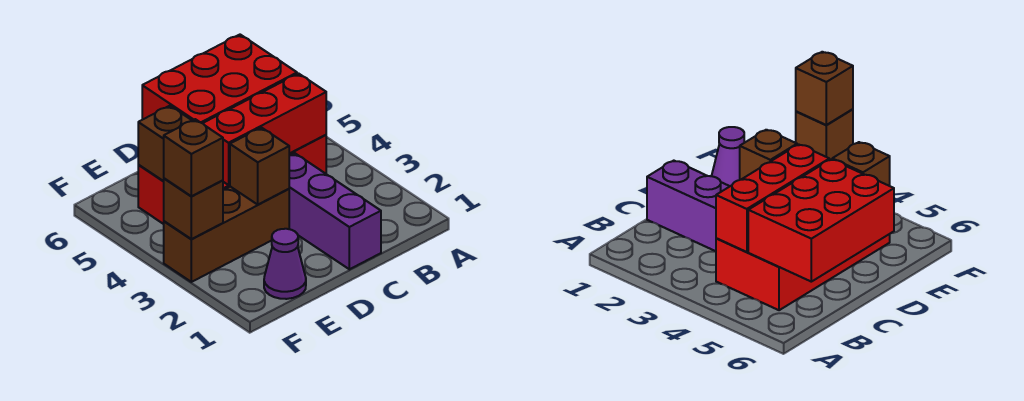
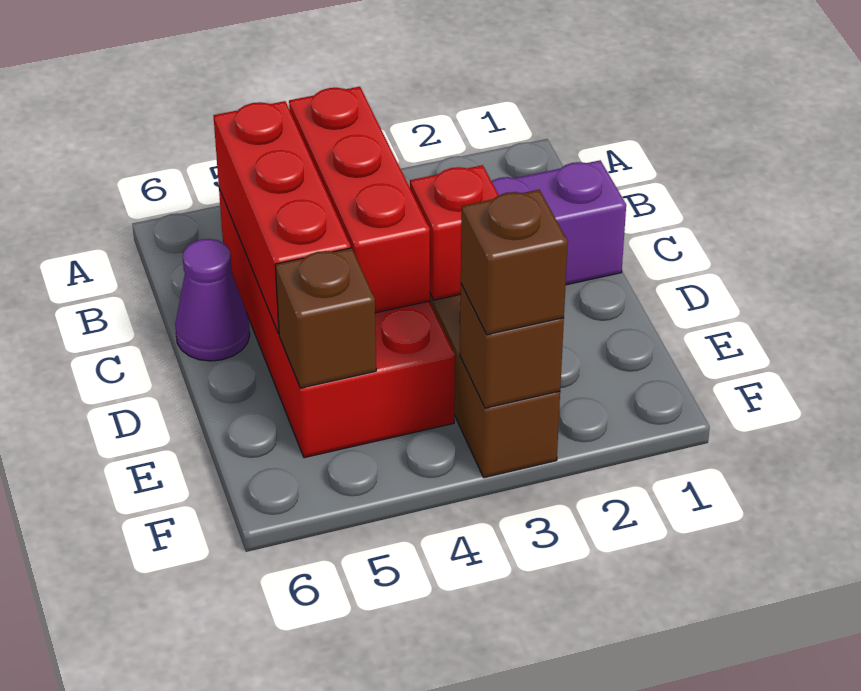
red brick B5:D6 level 2 -> red brick B5:D5 level 2
brown brick D3 level 2 -> red brick D3 level 2
purple cone E1 level 1 -> purple cone C6 level 1

